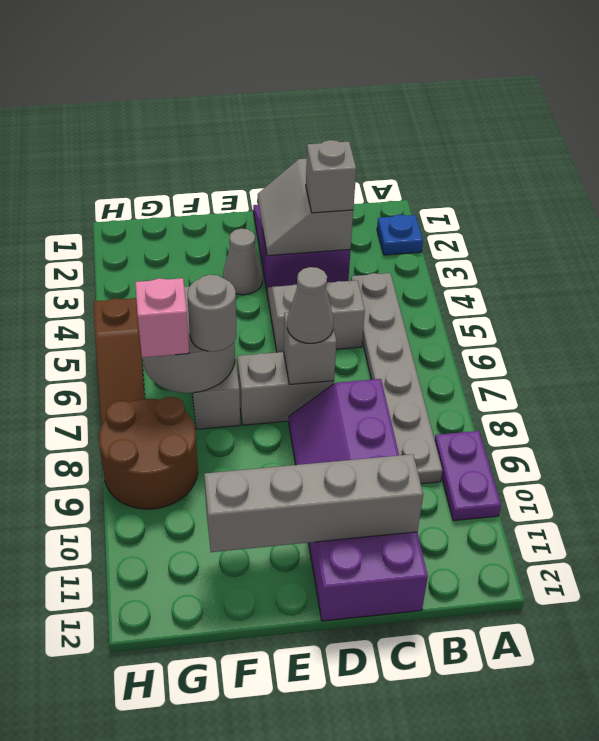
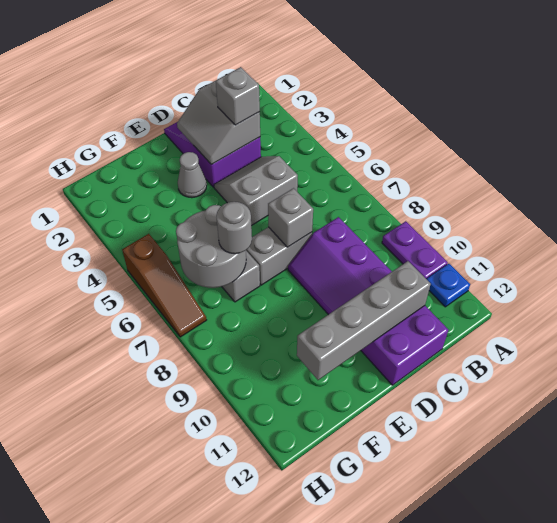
blue plate A2 level 1 -> blue plate A11 level 1
grey plate B4:B9 level 1 -> none
grey cone D7 level 3 -> none
pink brick G7 level 3 -> none
brown round brick G8:H9 level 1 -> none

